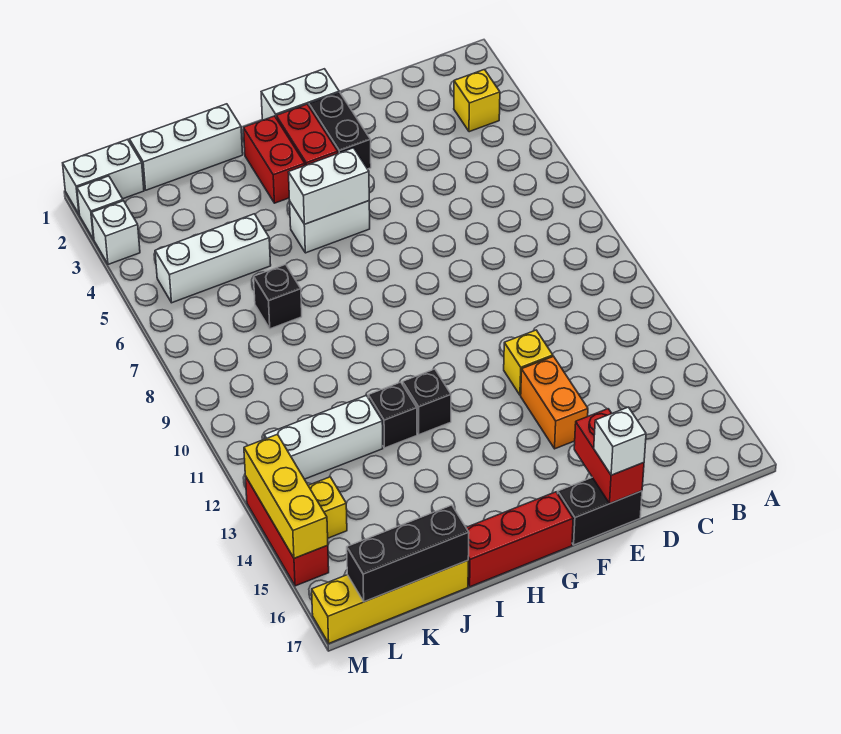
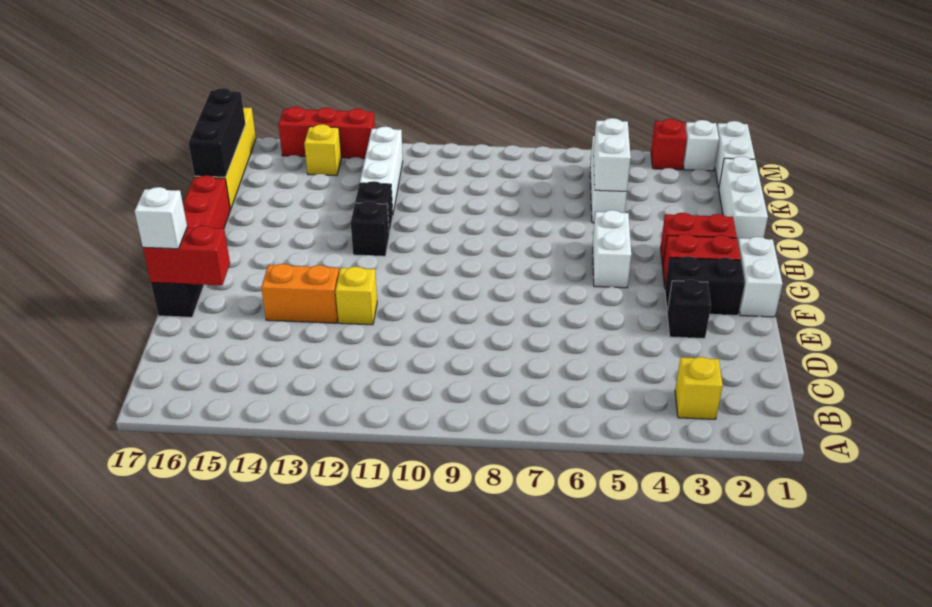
white brick G5:H5 level 2 -> white brick J5:K5 level 2
black brick J7 level 1 -> black brick E3 level 1
white brick M3 level 1 -> red brick M3 level 1
yellow brick M13:M15 level 2 -> none

